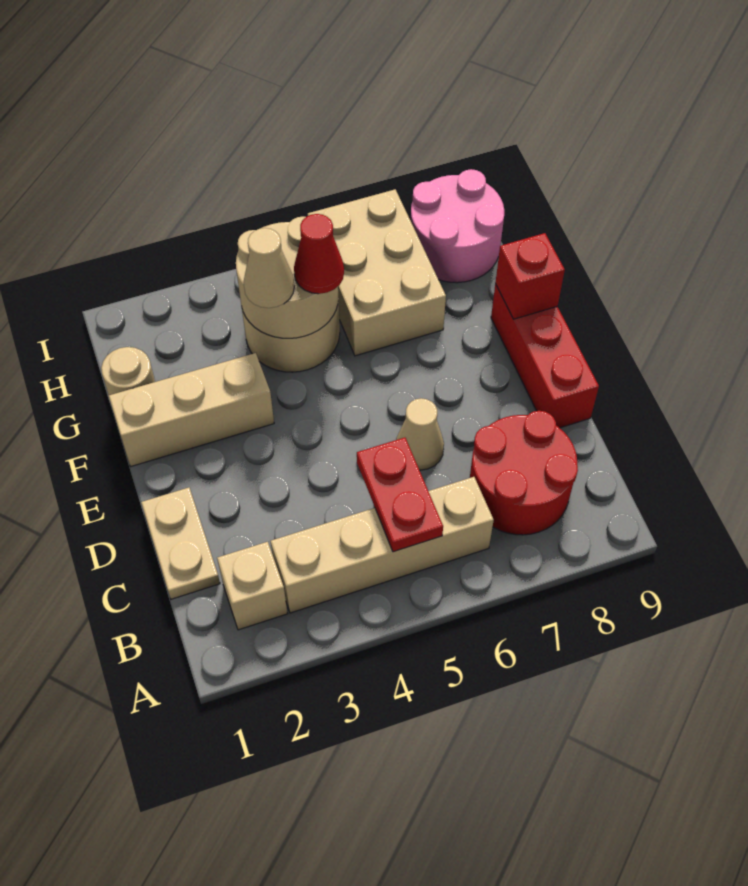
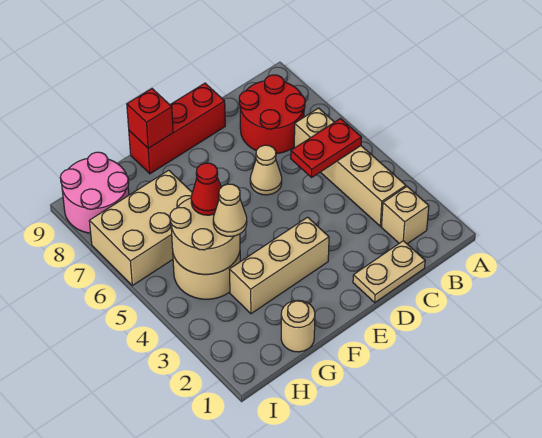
tan brick F1:F3 level 1 -> tan brick E3:G3 level 1

